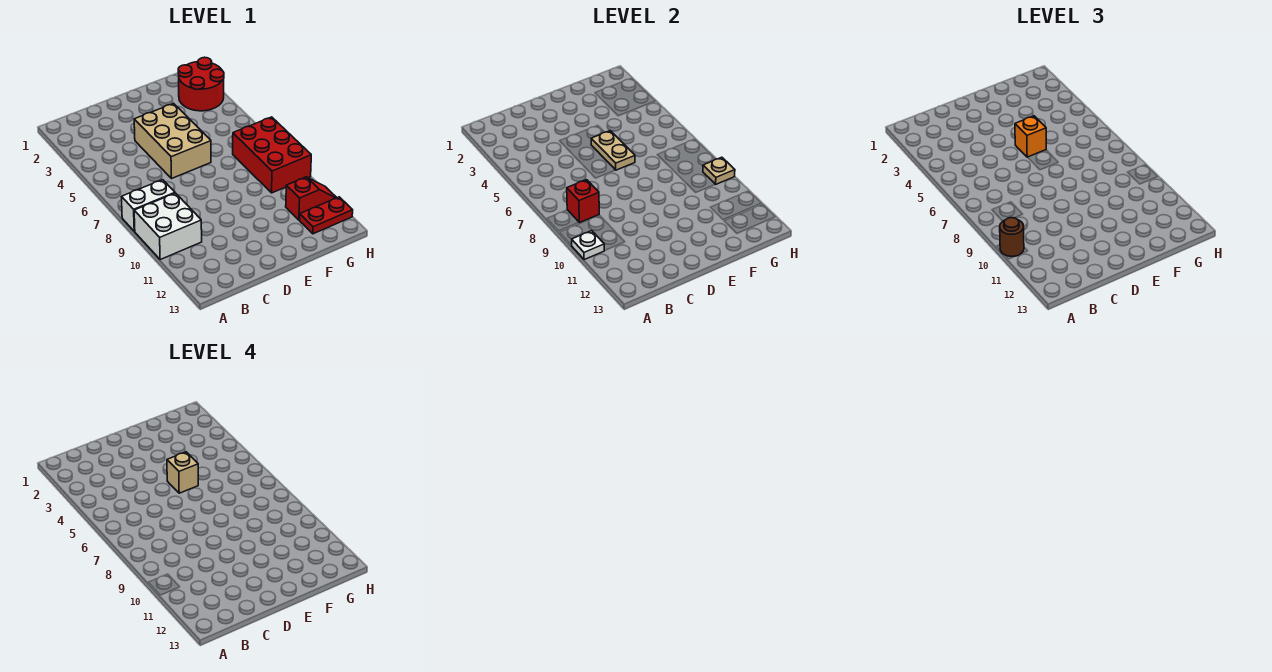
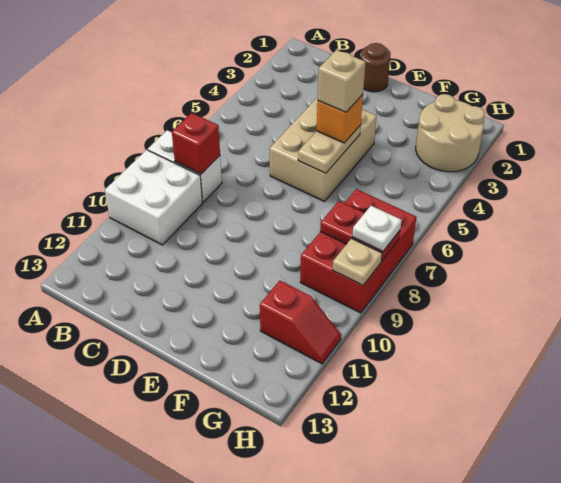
white plate A10 level 2 -> white plate H8 level 3
brown round brick A10 level 3 -> brown round brick D1 level 1
red round brick G2:H3 level 1 -> tan round brick G2:H3 level 1
red plate G12:H12 level 1 -> red plate G8:H8 level 2

